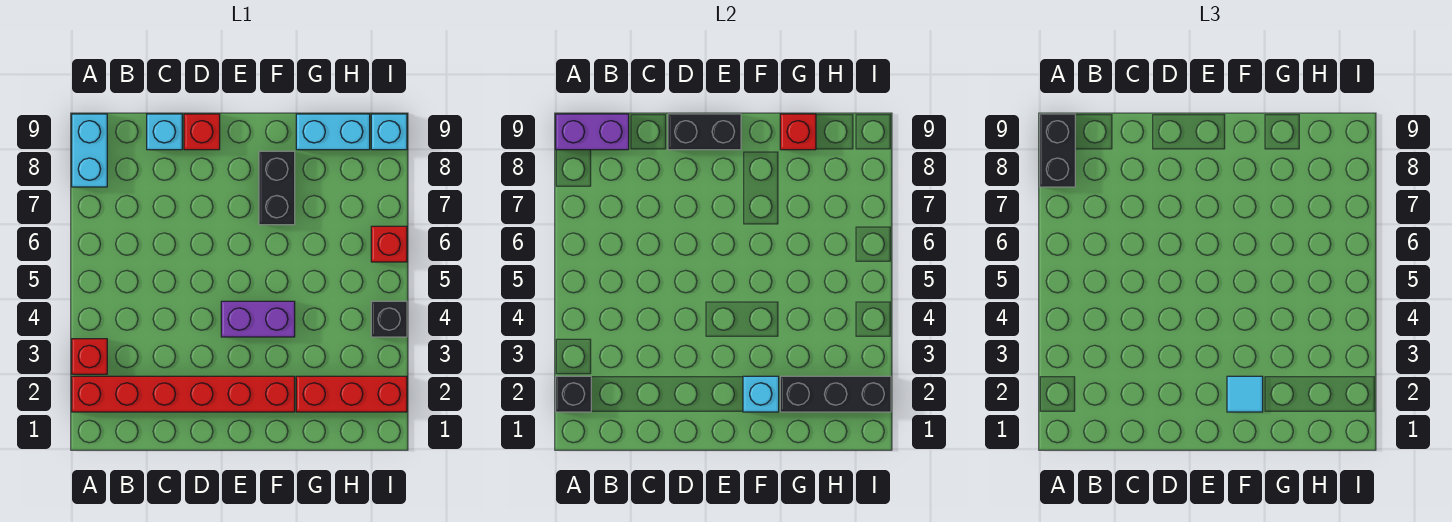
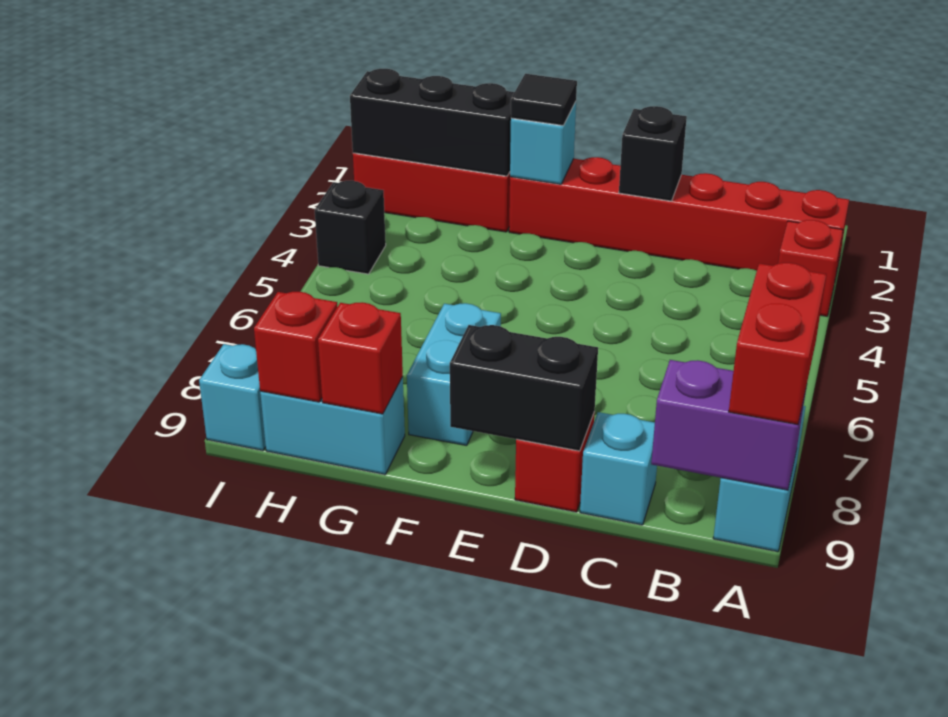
black brick A2 level 2 -> black brick D2 level 2
black brick A8:A9 level 3 -> red brick A8:A9 level 3
purple brick E4:F4 level 1 -> none
cyan tile F2 level 3 -> black tile F2 level 3
black brick F7:F8 level 1 -> cyan brick F7:F8 level 1
red brick I6 level 1 -> red brick H9 level 2

